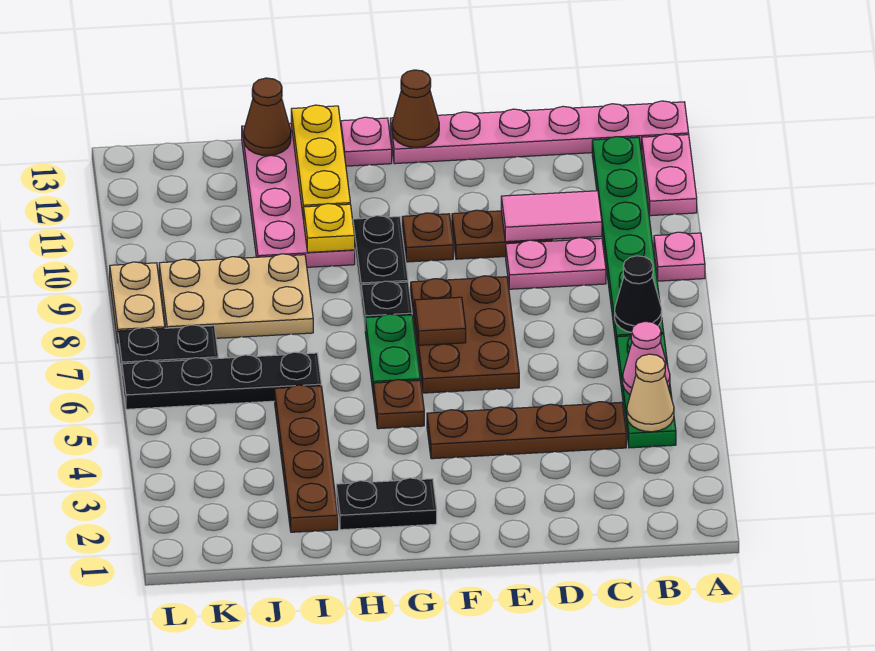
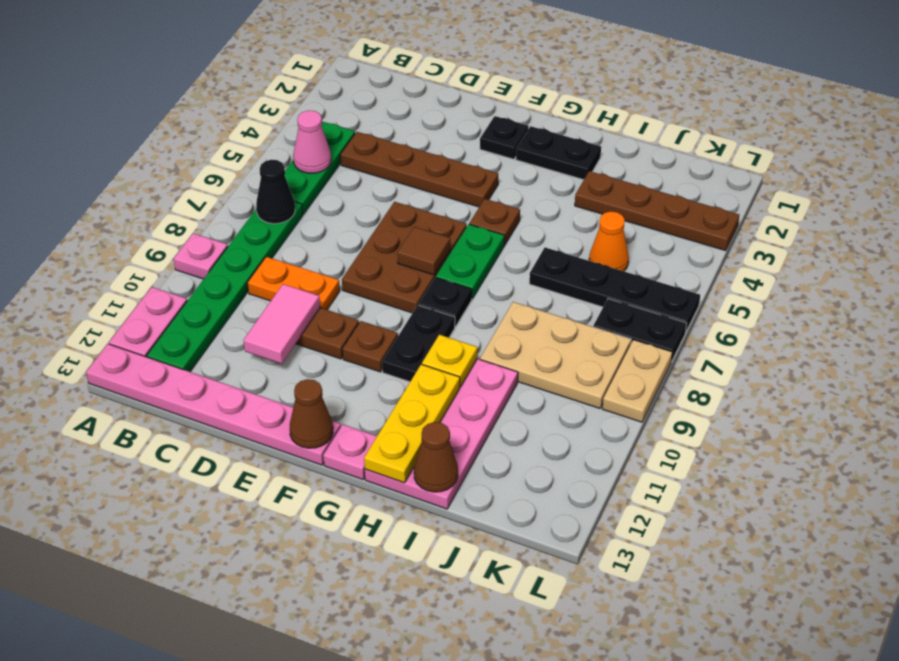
tan cone B4 level 2 -> none
pink plate C9:D9 level 1 -> orange plate C9:D9 level 1
pink tile C10:D10 level 2 -> pink tile D10:D11 level 2
none -> black plate F2 level 1
brown plate I2:I5 level 1 -> brown plate I3:L3 level 1
none -> orange cone J5 level 1

